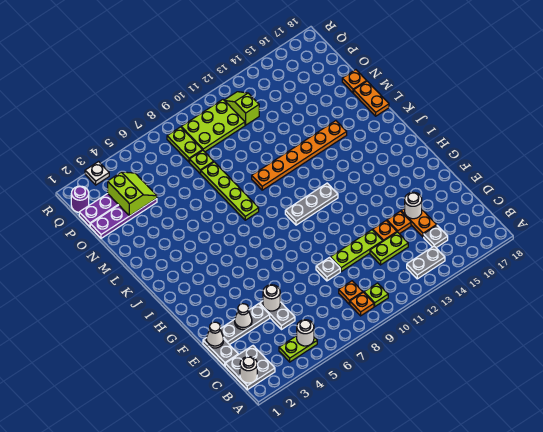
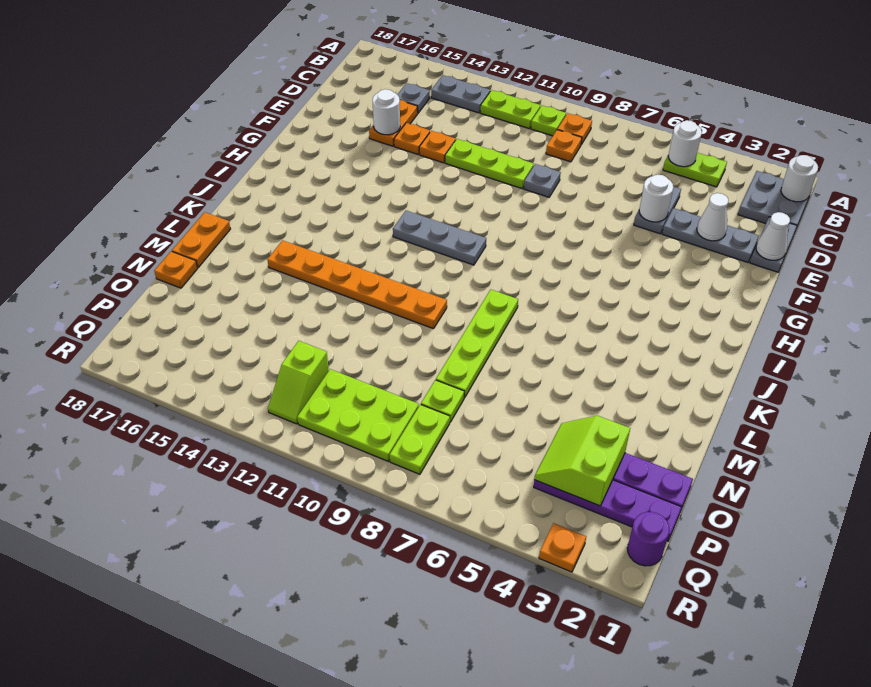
lime plate D12:D13 level 1 -> lime plate B11:B12 level 1
white plate R3 level 1 -> orange plate R3 level 1

